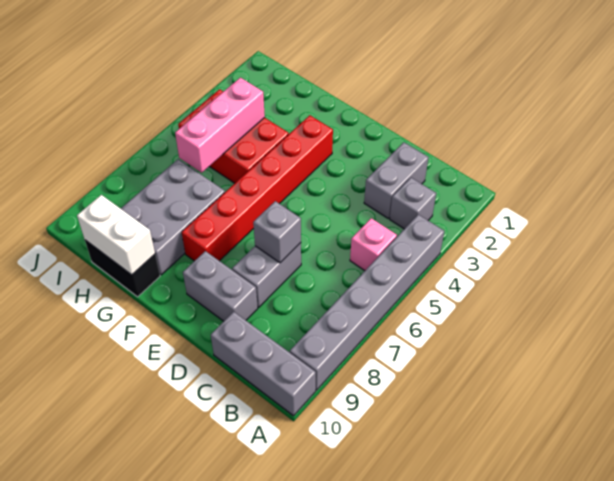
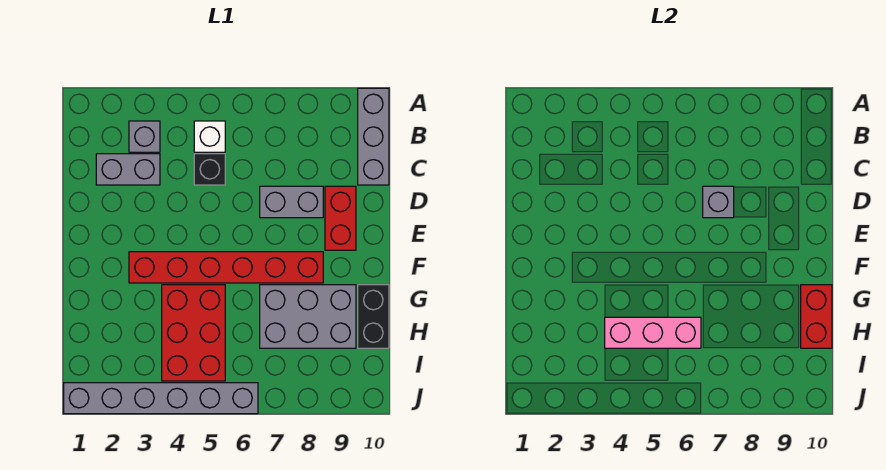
grey brick A4:A9 level 1 -> grey brick J1:J6 level 1
pink brick B5 level 1 -> white brick B5 level 1
none -> black brick C5 level 1
grey brick D9:E9 level 1 -> red brick D9:E9 level 1
white brick G10:H10 level 2 -> red brick G10:H10 level 2

